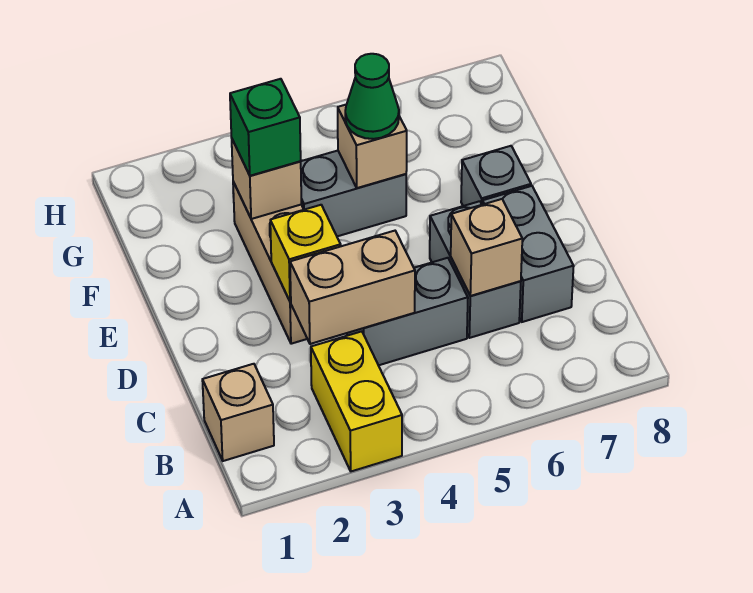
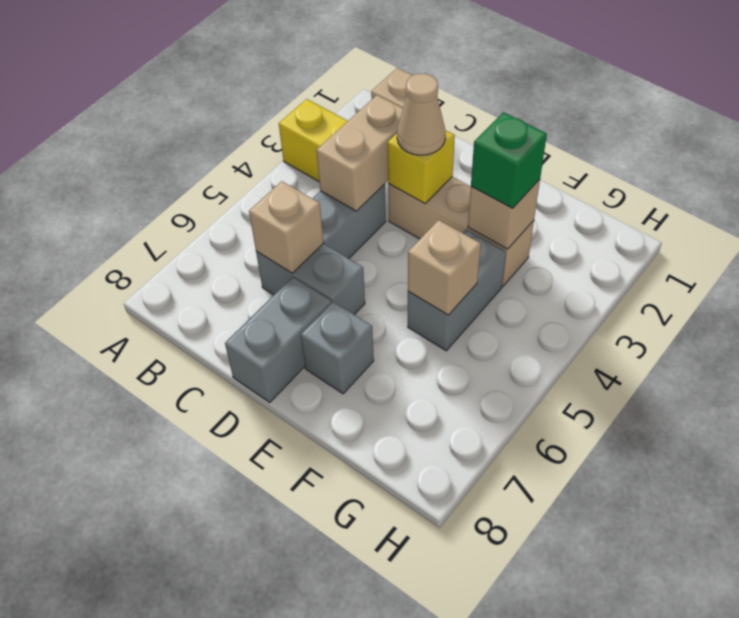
grey brick C7:D7 level 1 -> grey brick D7:D8 level 1
none -> tan cone D3 level 3
green cone F5 level 3 -> none

